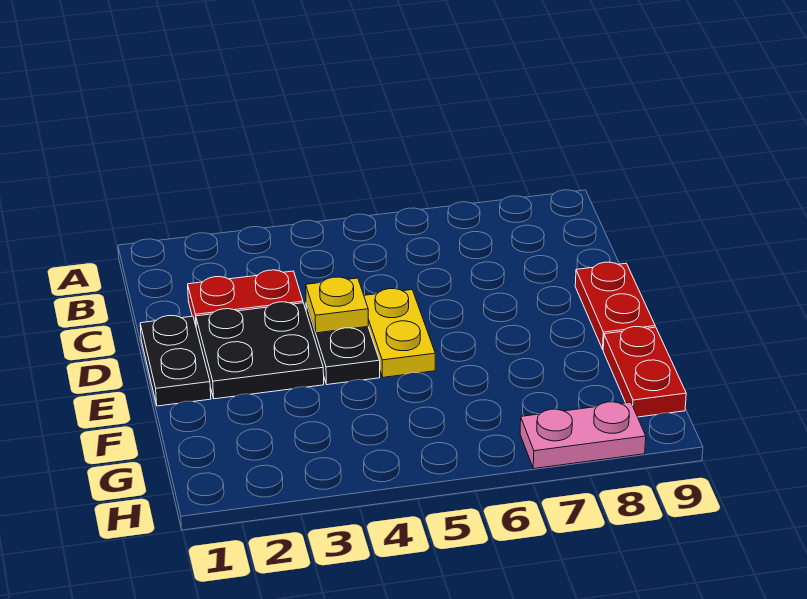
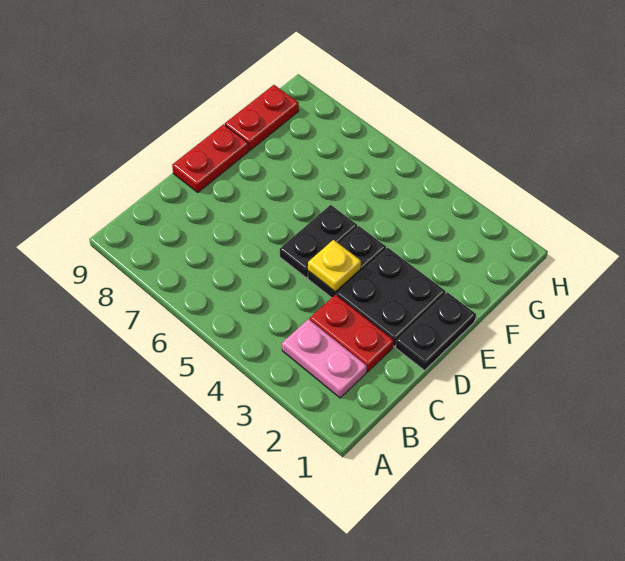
yellow plate D5:E5 level 1 -> black plate D5:E5 level 1
pink plate H7:H8 level 1 -> pink plate B2:B3 level 1

